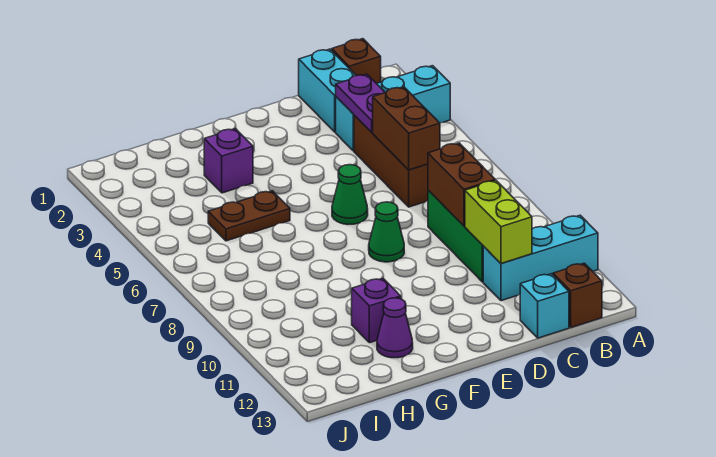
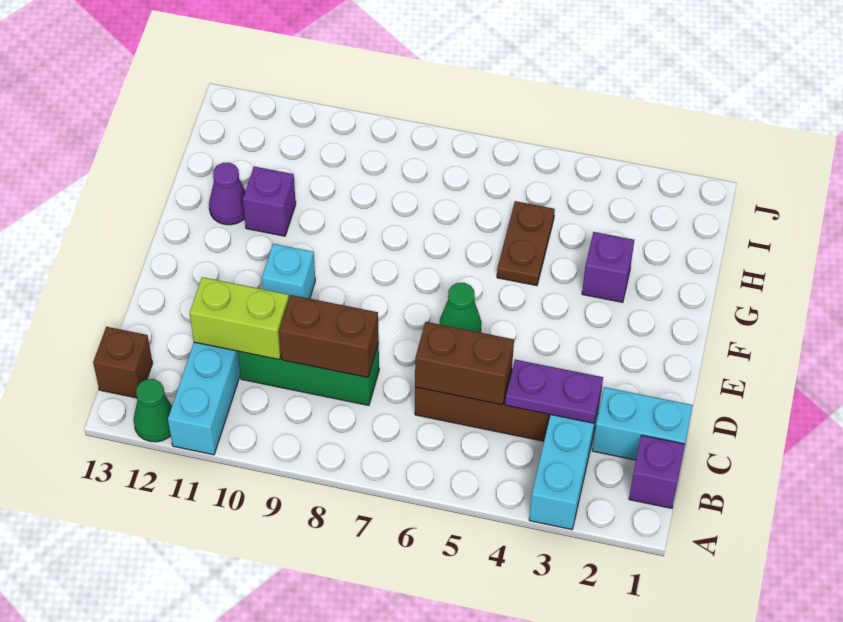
brown brick B1 level 1 -> purple brick B1 level 1
cyan brick C13 level 1 -> cyan brick E10 level 1
green cone E8 level 1 -> green cone A12 level 1

